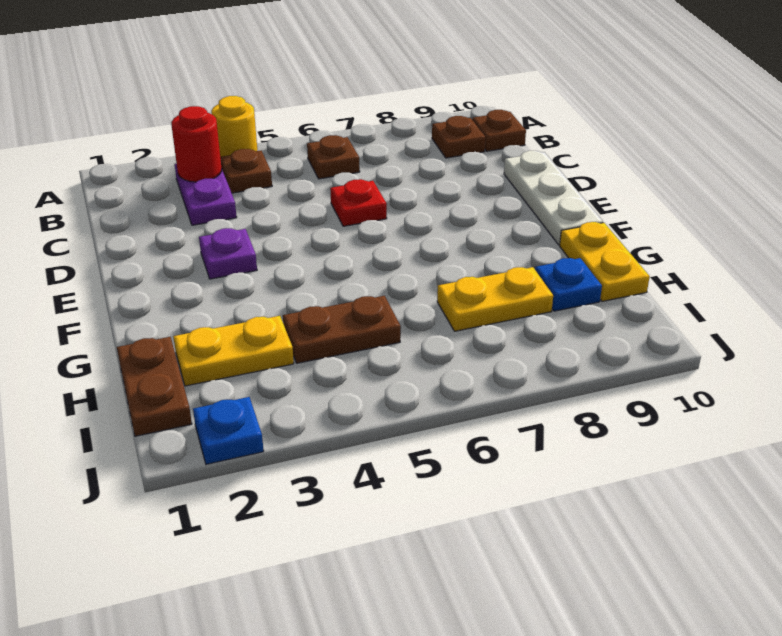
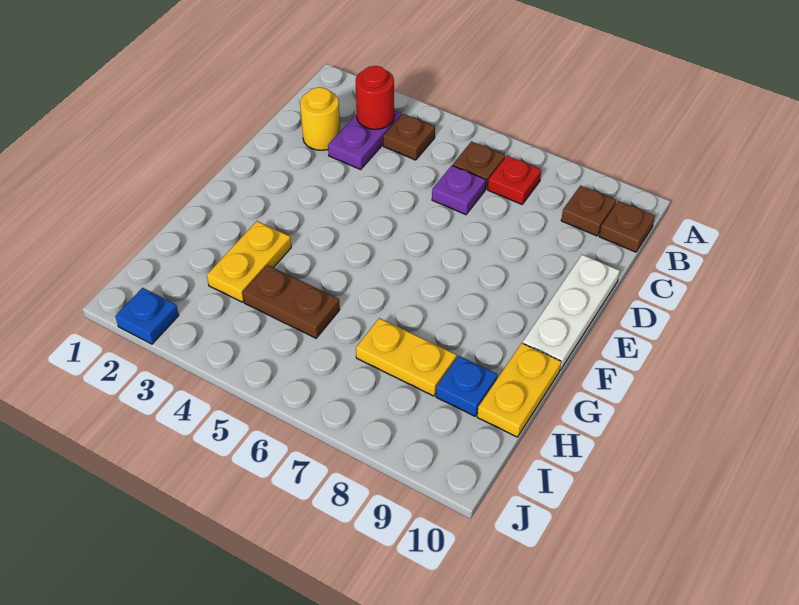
yellow round brick A4 level 1 -> yellow round brick C2 level 1
red plate D6 level 1 -> red plate B7 level 1
purple plate E3 level 1 -> purple plate C6 level 1
brown plate H1:I1 level 1 -> none
yellow plate H2:H3 level 1 -> yellow plate G3:H3 level 1

